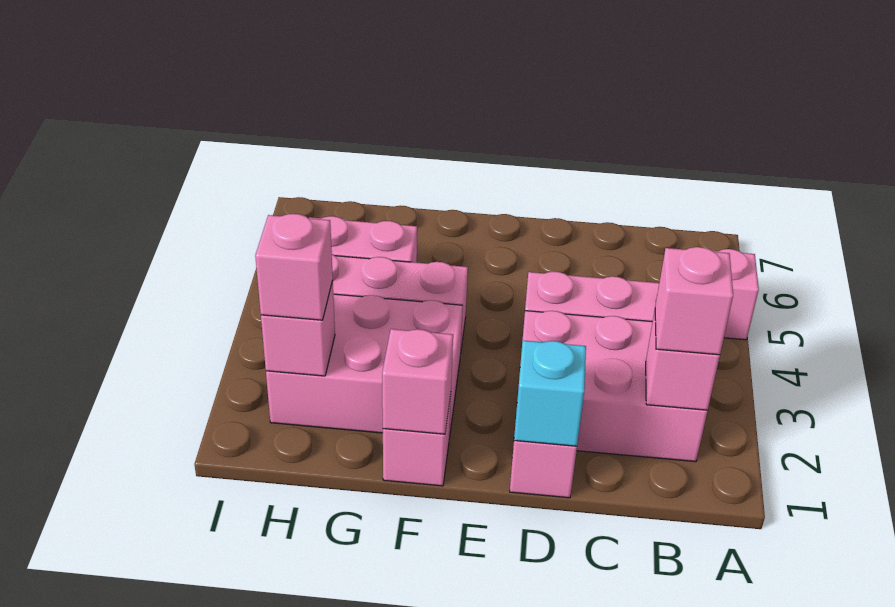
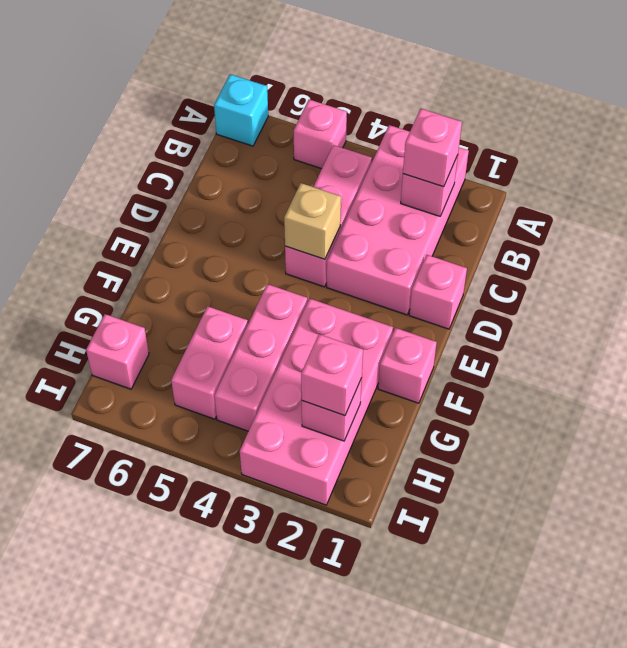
pink brick B2:D3 level 1 -> pink brick A2:D3 level 1
cyan brick D1 level 2 -> cyan brick A7 level 1
none -> tan brick D4 level 2
pink brick F1 level 2 -> pink brick H7 level 1
pink brick F2:H3 level 1 -> pink brick F2:I3 level 1

